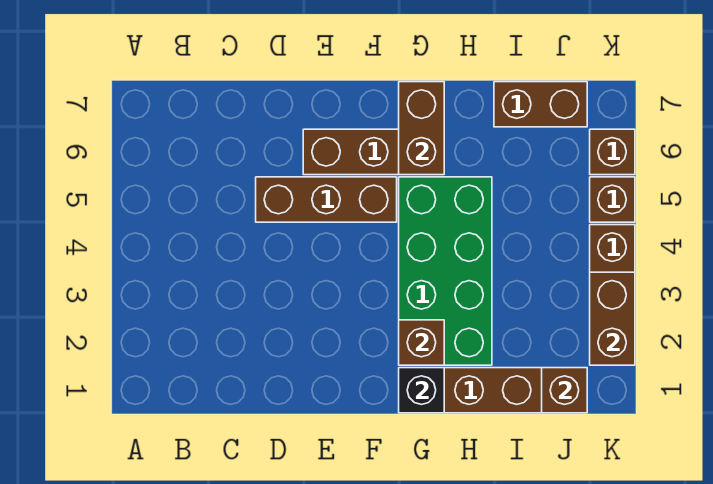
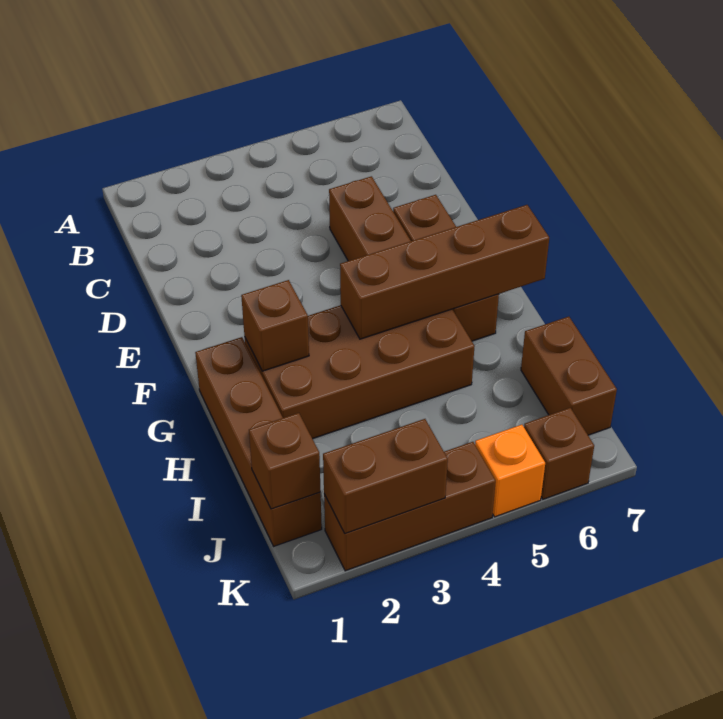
black brick G1 level 2 -> none
green brick G2:H5 level 1 -> brown brick G2:H5 level 1
brown brick G6:G7 level 2 -> brown brick G4:G7 level 2
brown brick K5 level 1 -> orange brick K5 level 1

